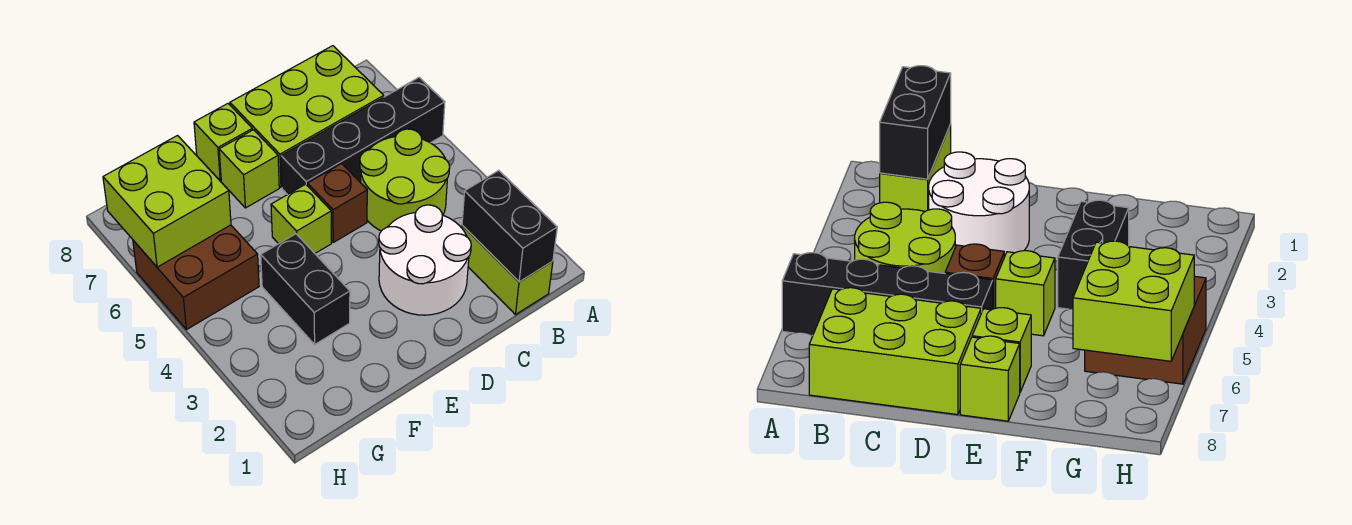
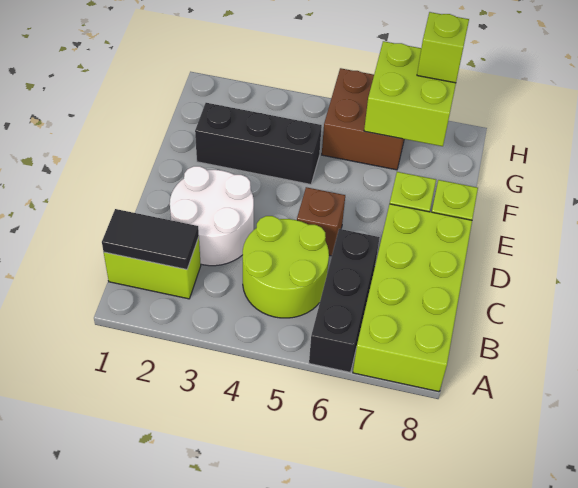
black brick A6:D6 level 1 -> black brick A6:C6 level 1
black brick B1:B2 level 2 -> black tile B1:B2 level 2
lime brick B7:D8 level 1 -> lime brick A7:D8 level 1
lime brick E5 level 1 -> lime brick H7 level 3
black brick F3:F4 level 1 -> black brick F2:F4 level 1

